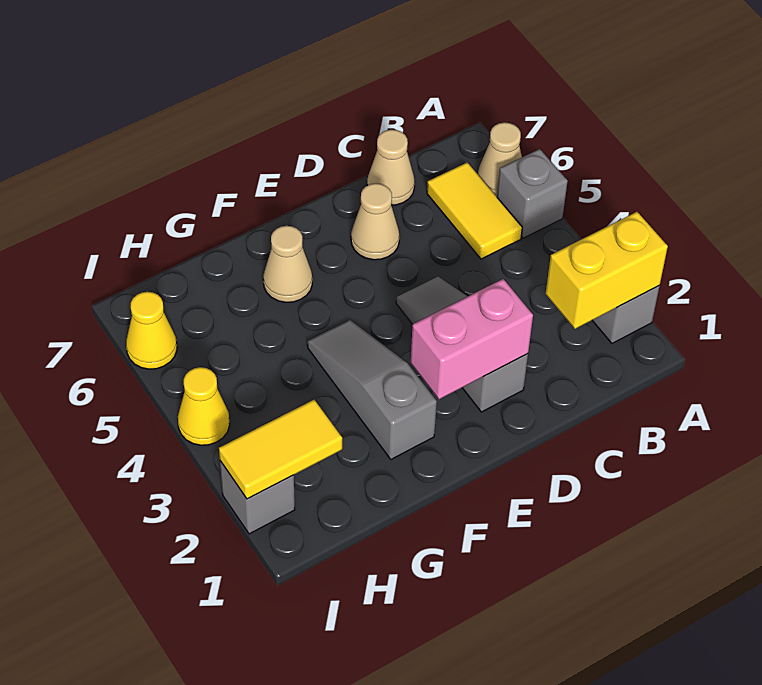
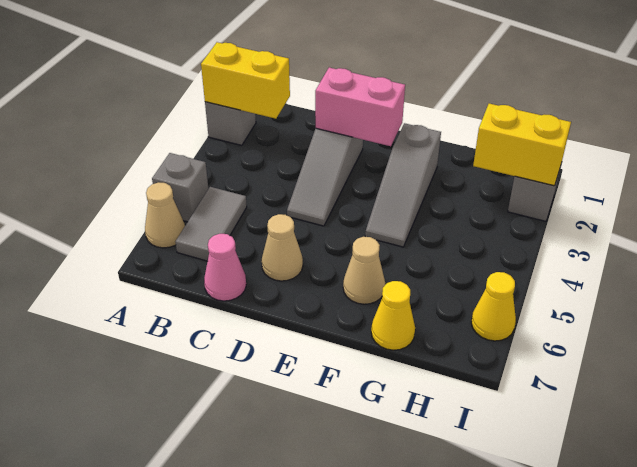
yellow tile B5:B6 level 1 -> grey tile B5:B6 level 1
tan cone C7 level 1 -> pink cone C7 level 1
yellow tile H2:I2 level 2 -> yellow brick H2:I2 level 2
yellow cone I4 level 1 -> yellow cone G7 level 1

